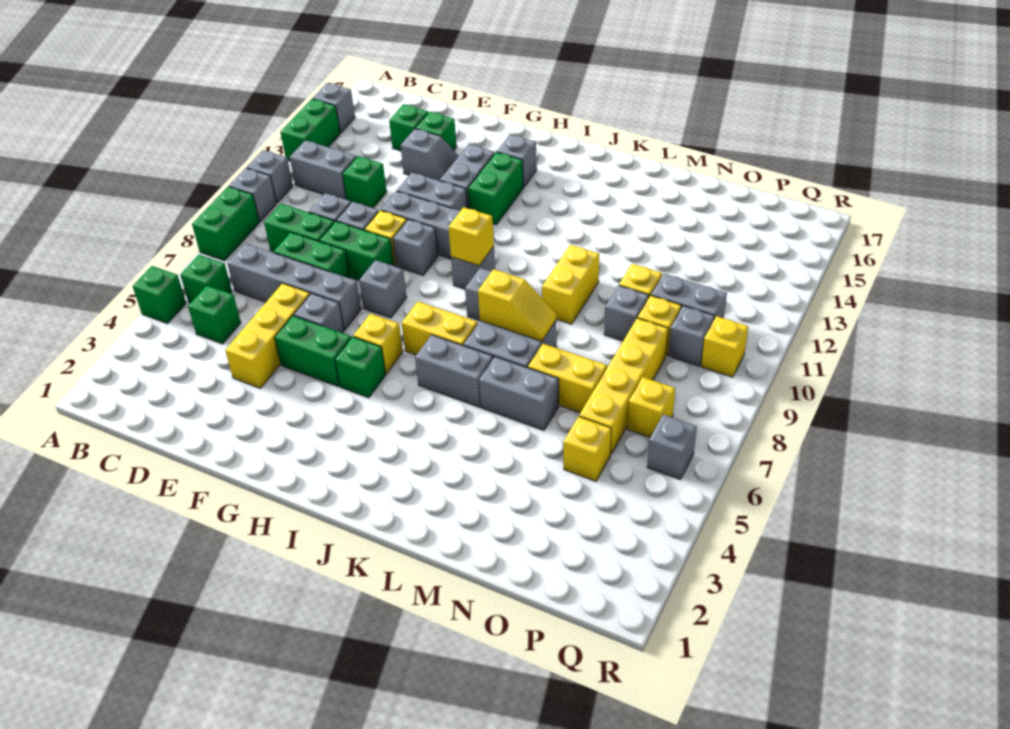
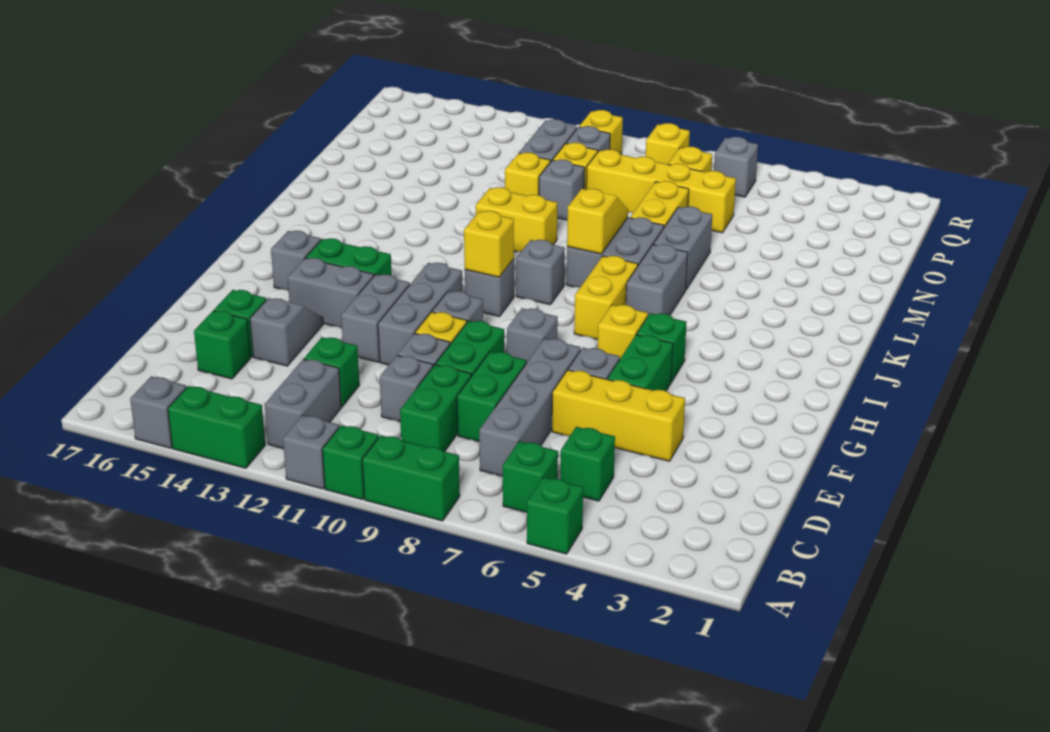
grey brick A10 level 1 -> green brick A10 level 1
yellow brick O5 level 1 -> yellow brick Q8 level 1

